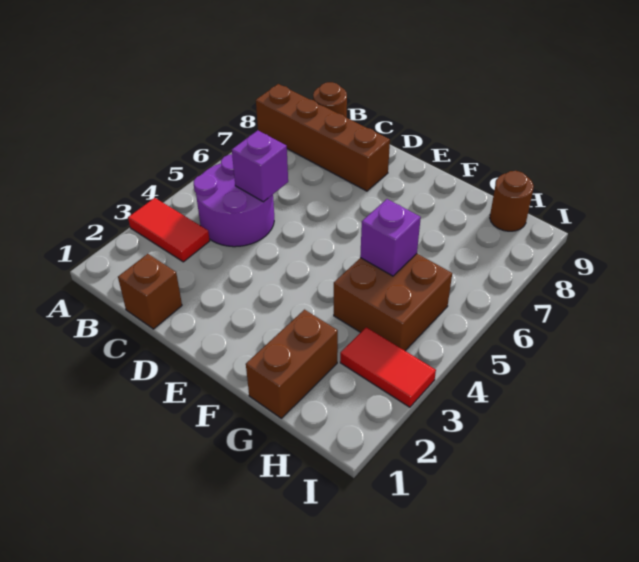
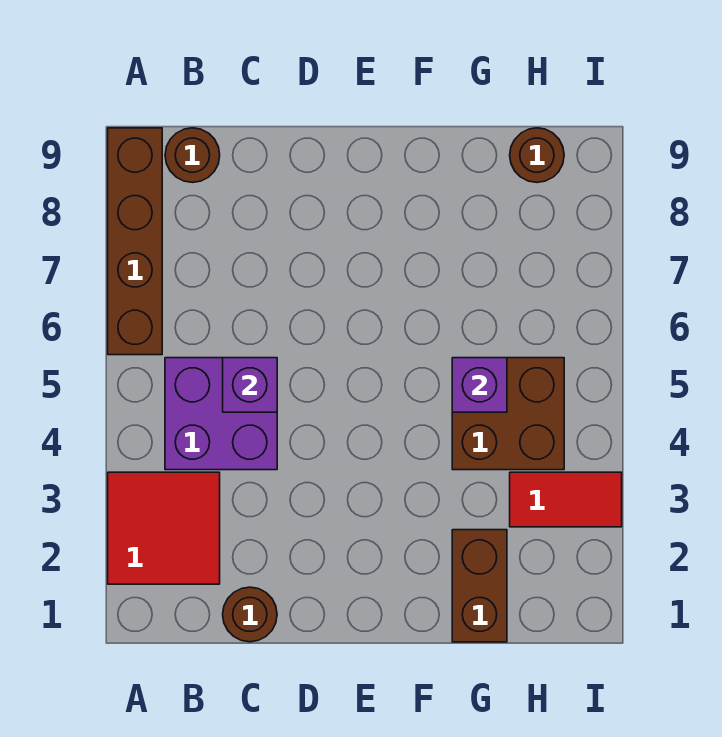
red tile A3:B3 level 1 -> red tile A2:B3 level 1
brown brick A8:D8 level 1 -> brown brick A6:A9 level 1
purple round brick B4:C5 level 1 -> purple brick B4:C5 level 1
brown brick C1 level 1 -> brown round brick C1 level 1

